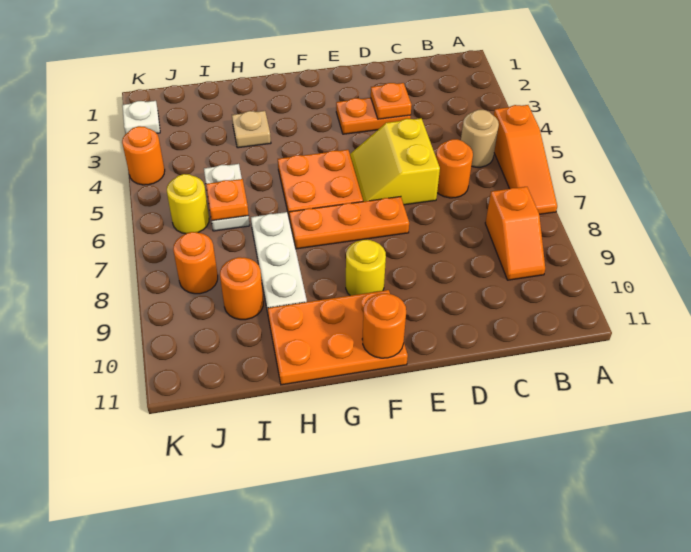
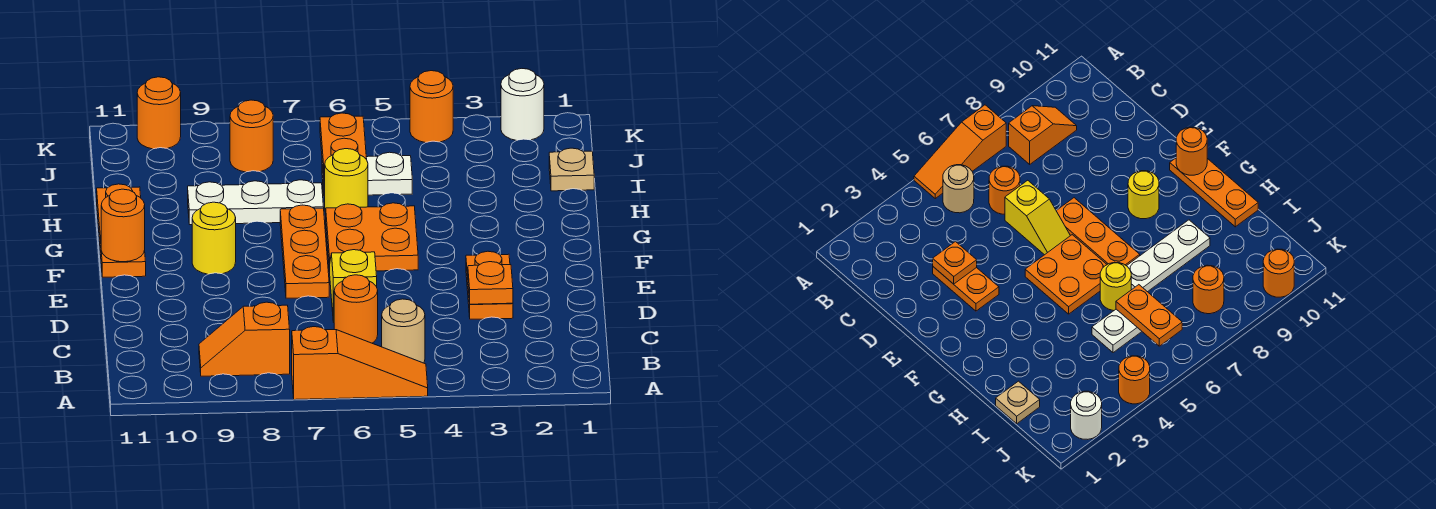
orange slope A5:A7 level 1 top 5 -> orange slope A5:A7 level 1 top 7
yellow slope D5:E6 level 1 top D -> yellow slope D6:E6 level 1 top D
orange plate F10:H11 level 1 -> orange plate F11:H11 level 1
tan plate H3 level 1 -> tan plate I1 level 1
orange plate I6 level 2 -> orange plate I6:J6 level 2
orange round brick I9 level 1 -> orange round brick K10 level 1
yellow round brick J6 level 1 -> yellow round brick H6 level 1
white plate K2 level 1 -> white round brick K2 level 1

